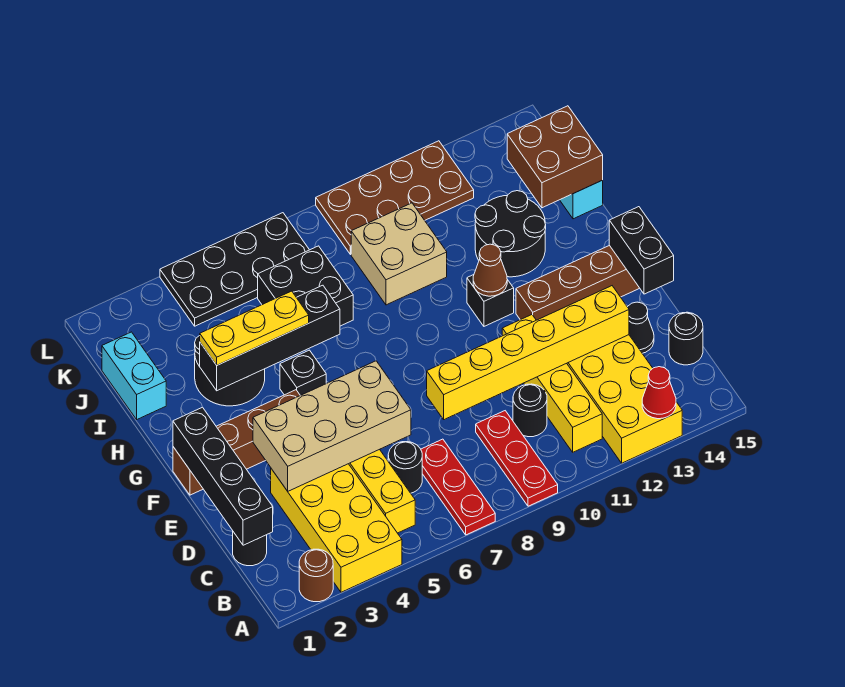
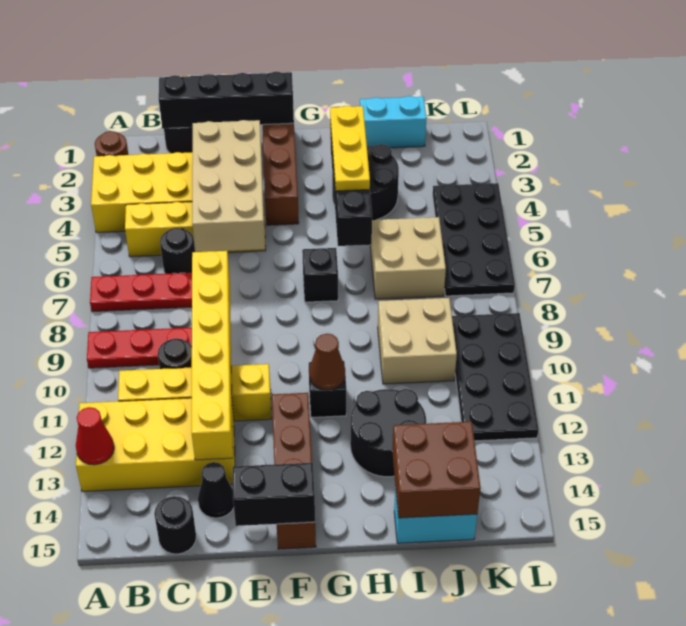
black brick G5 level 1 -> black brick G7 level 1
black brick I6:J7 level 1 -> tan brick I6:J7 level 1
brown plate K9:L12 level 1 -> black plate K9:L12 level 1

